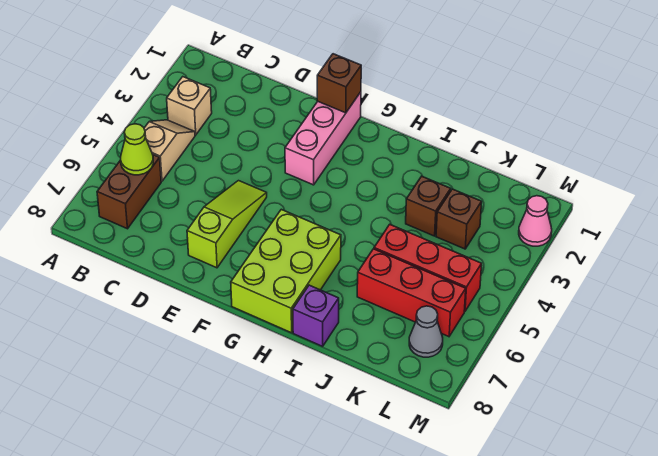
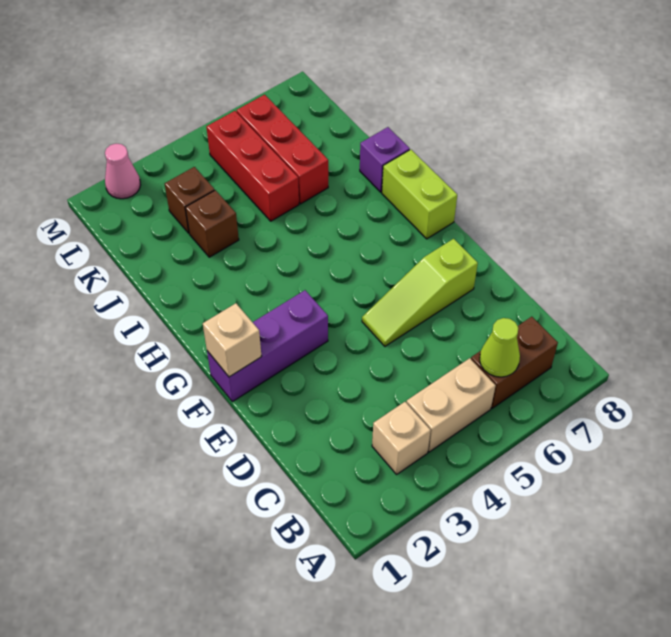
tan slope B4:B5 level 1 top 5 -> tan brick B4:B5 level 1
pink brick F1:F3 level 1 -> purple brick F1:F3 level 1
brown brick F1 level 2 -> tan brick F1 level 2
lime brick G6:H8 level 1 -> lime brick G8:H8 level 1
grey cone L7 level 1 -> none

